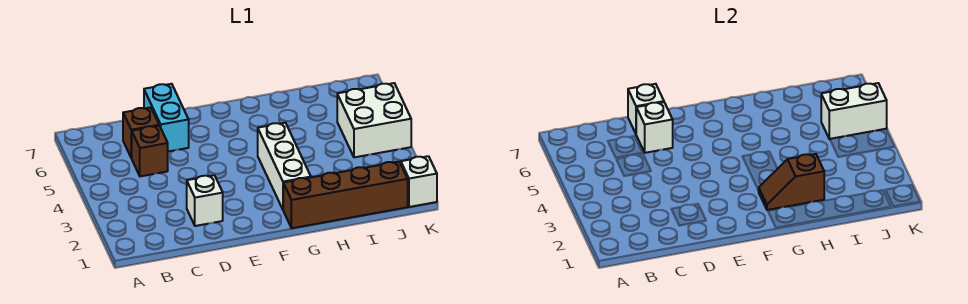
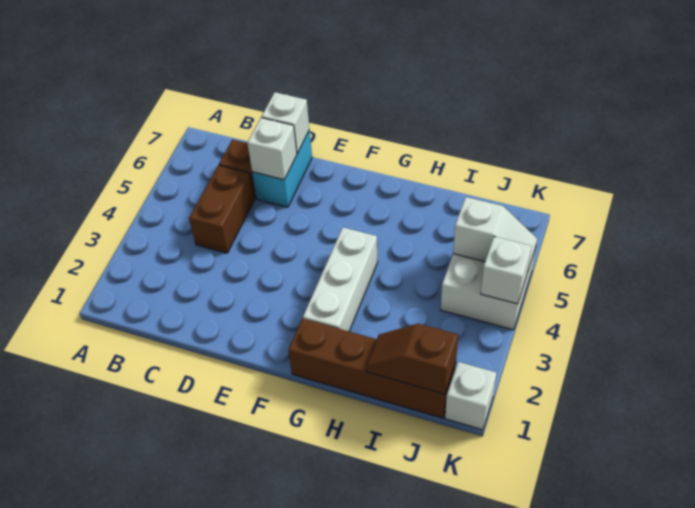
brown brick C5 level 1 -> brown brick C4:C5 level 1
white brick D2 level 1 -> white brick K4 level 2
brown slope G2:H2 level 2 top H -> brown slope I1:J1 level 2 top J
white brick J5:K5 level 2 -> white slope J5:K5 level 2 top J

